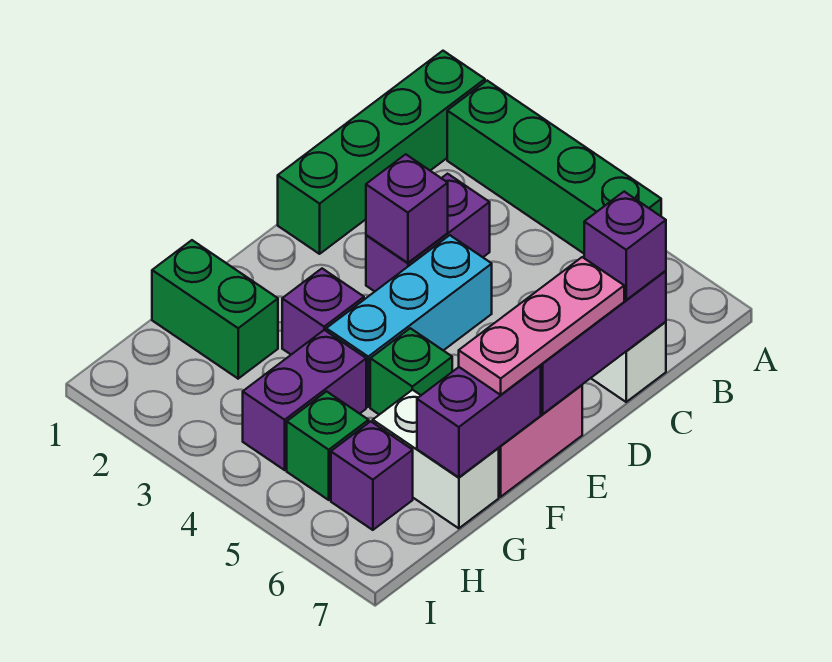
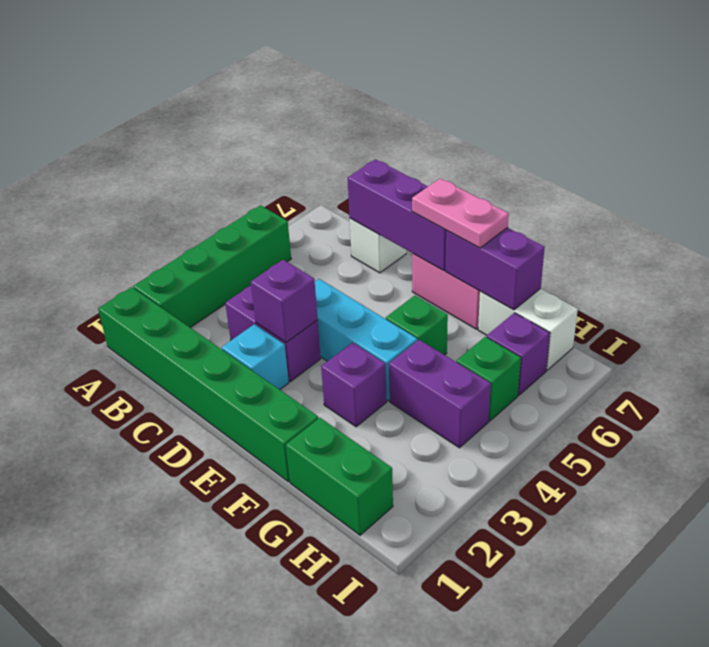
green brick A1:D1 level 1 -> green brick A1:F1 level 1
purple brick C7 level 3 -> none
none -> cyan brick D2 level 1
pink plate D7:F7 level 3 -> pink plate E7:F7 level 3
green brick G1:G2 level 1 -> green brick G1:H1 level 1
white brick G6:G7 level 1 -> white brick G7:H7 level 1

